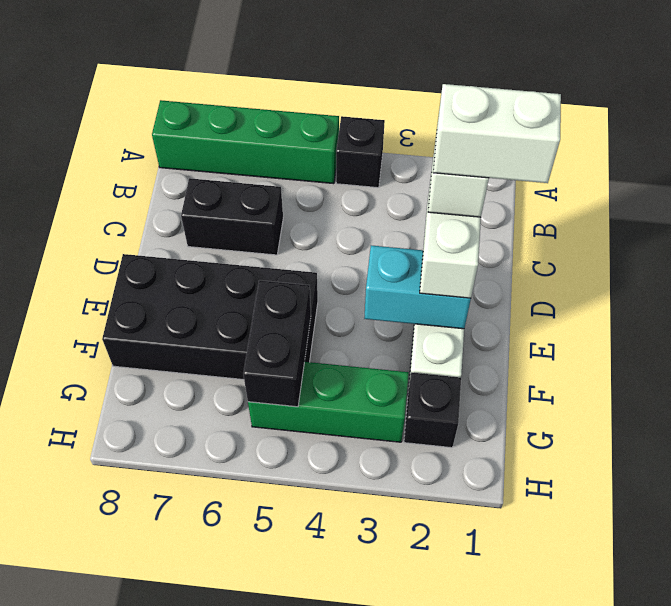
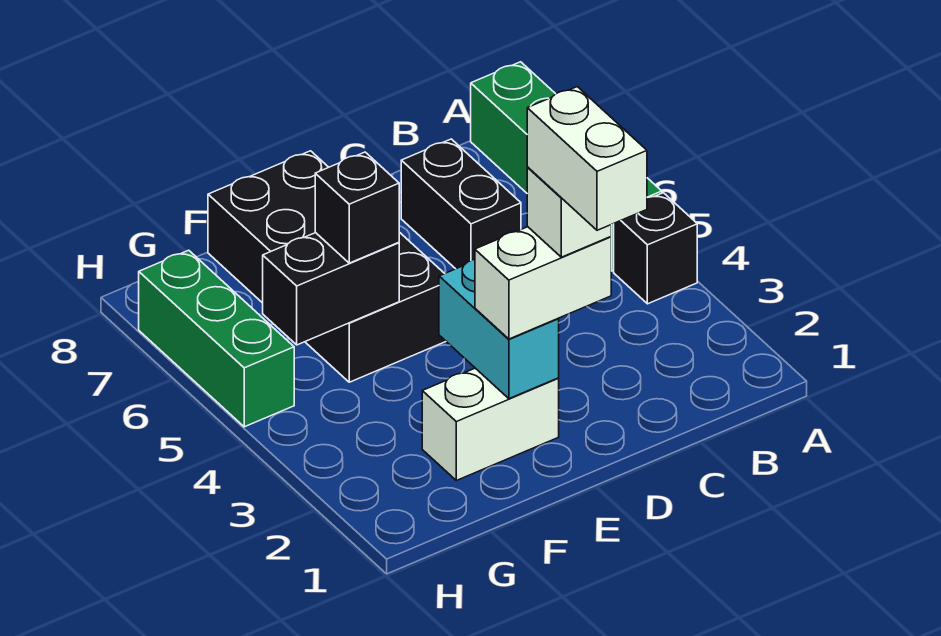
black brick G2 level 1 -> black brick F5 level 3
green brick G3:G5 level 1 -> green brick H5:H7 level 1

